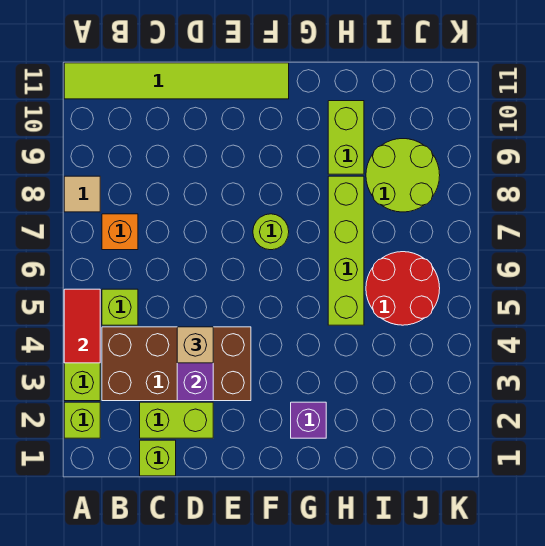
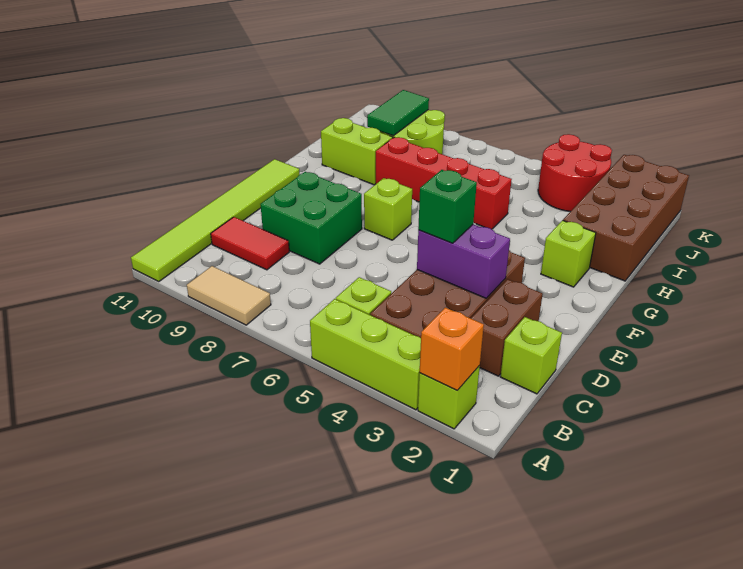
red tile A4:A5 level 2 -> red tile C9:C10 level 1
tan tile A8 level 1 -> tan tile A8:A9 level 1
orange brick B7 level 1 -> orange brick A2 level 2
lime brick C2:D2 level 1 -> brown brick C2:D2 level 1
tan brick D4 level 3 -> green brick D4 level 3
none -> green brick D8:E9 level 1
lime round brick F7 level 1 -> lime brick F7 level 1
purple brick G2 level 1 -> lime brick G2 level 1
none -> brown brick H1:K2 level 1
lime brick H5:H8 level 1 -> red brick H5:H8 level 1
red round brick I5:J6 level 1 -> red round brick J3:K4 level 1
none -> green tile I9:J9 level 2

